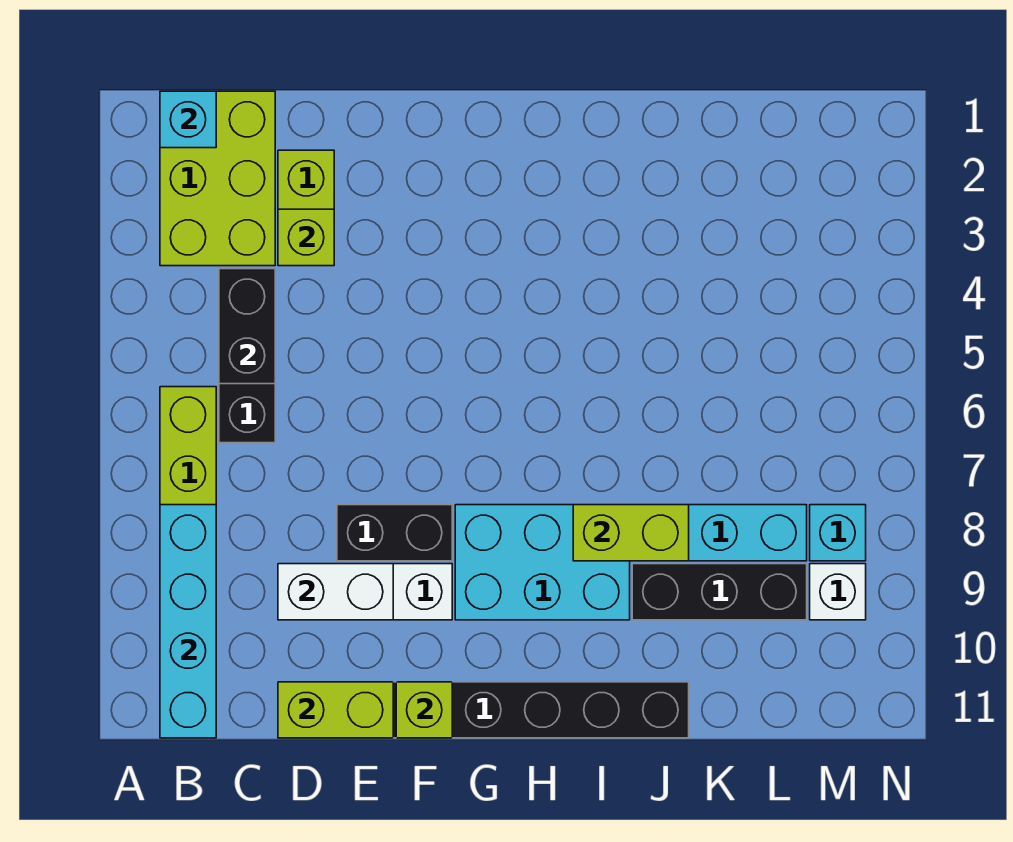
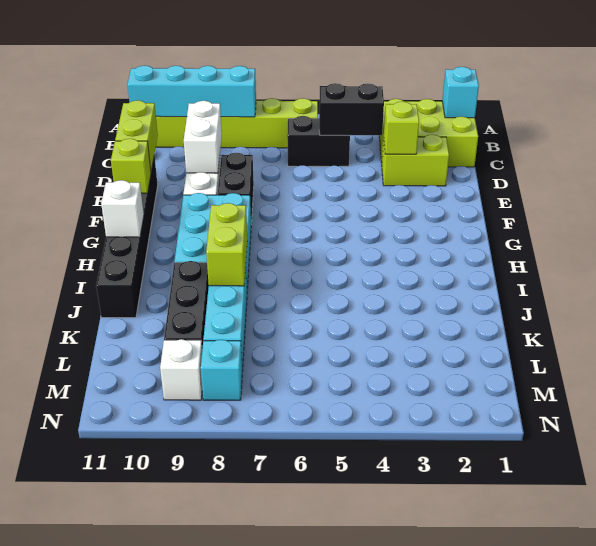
none -> white brick H11 level 2

